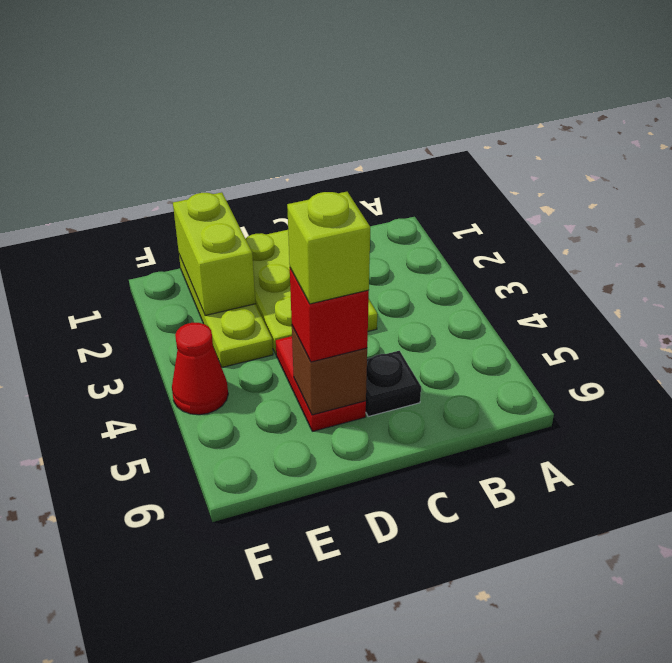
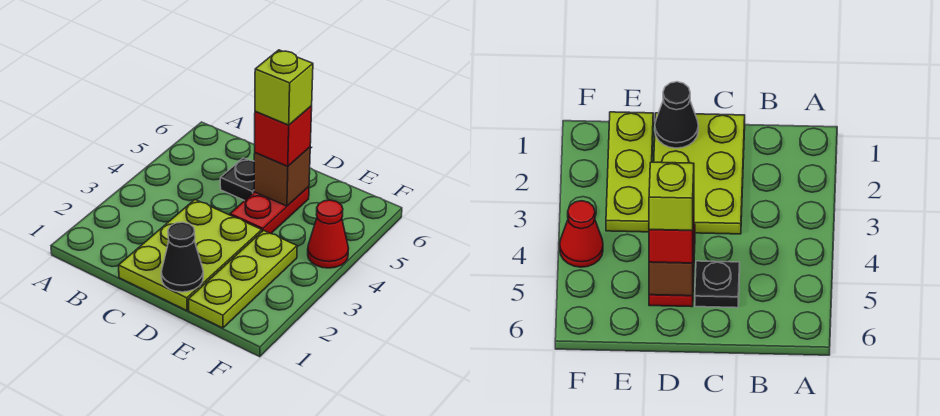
none -> black cone D1 level 2
lime brick E1:E2 level 2 -> none

